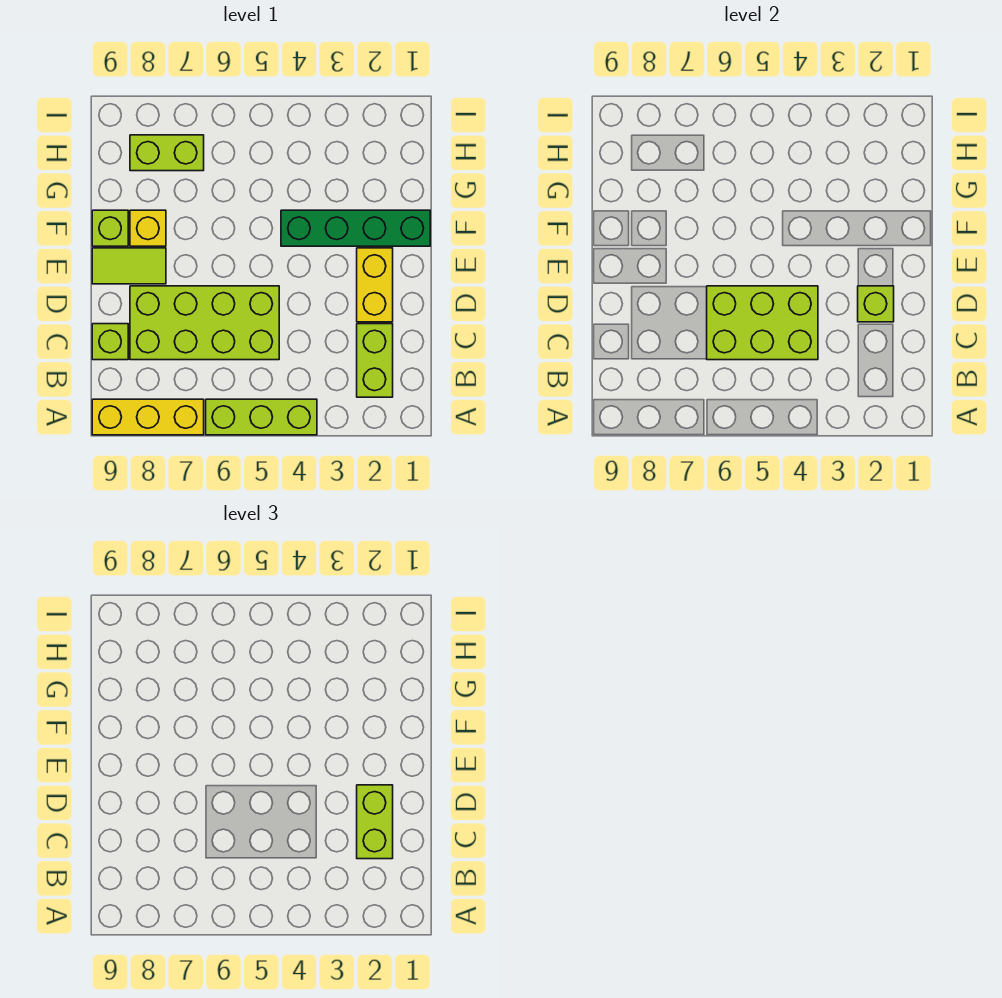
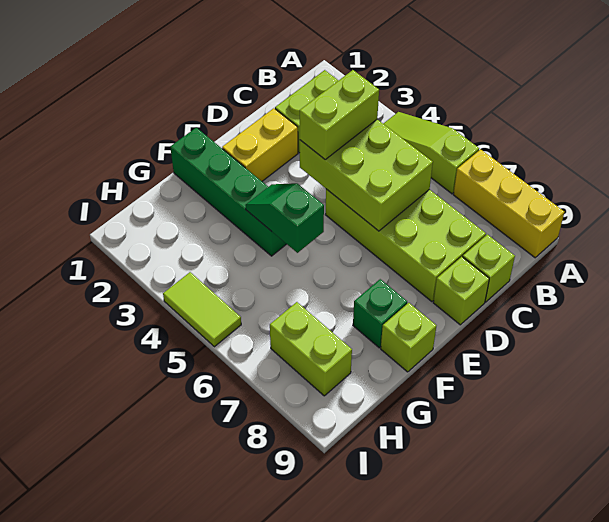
lime brick A4:A6 level 1 -> lime slope A4:A6 level 1 top 6
lime brick C2:D2 level 3 -> lime brick C4:D4 level 3
lime brick D2 level 2 -> lime brick D9 level 1
lime tile E8:E9 level 1 -> lime tile I4:I5 level 1
none -> green slope F4:F5 level 2 top 5
yellow brick F8 level 1 -> green brick F8 level 1

